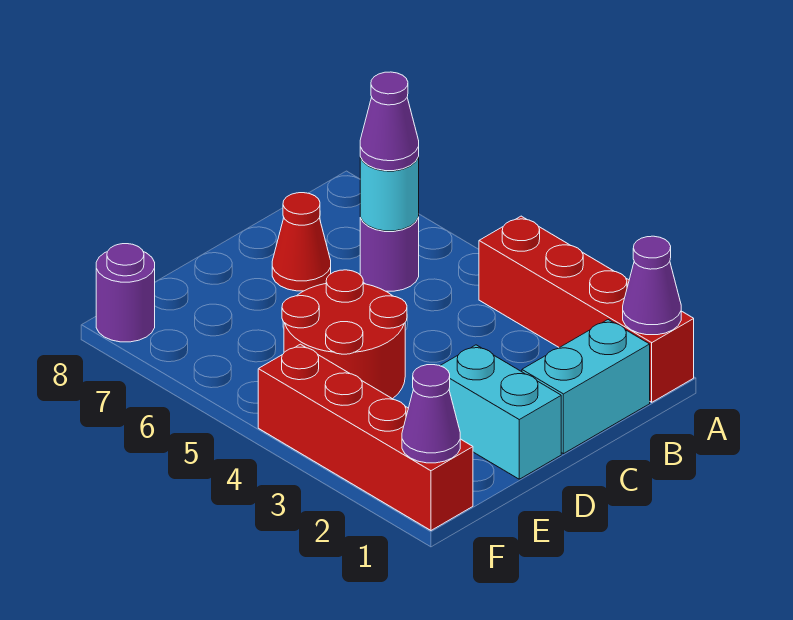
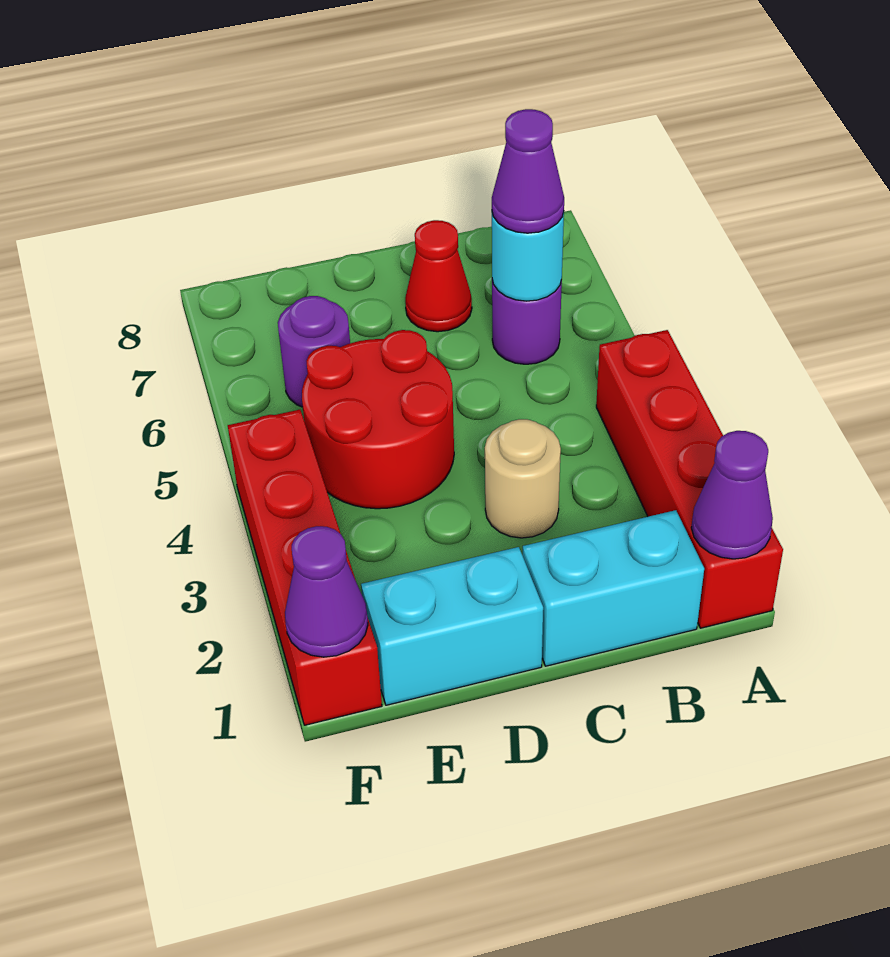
none -> tan round brick C3 level 1
cyan brick D1:D2 level 1 -> cyan brick D1:E1 level 1
purple round brick F8 level 1 -> purple round brick E6 level 1

